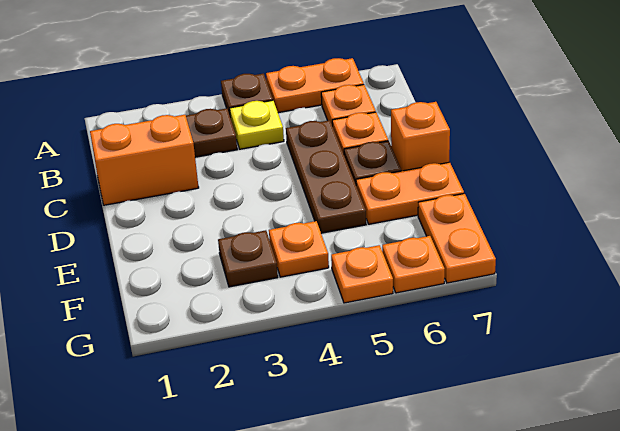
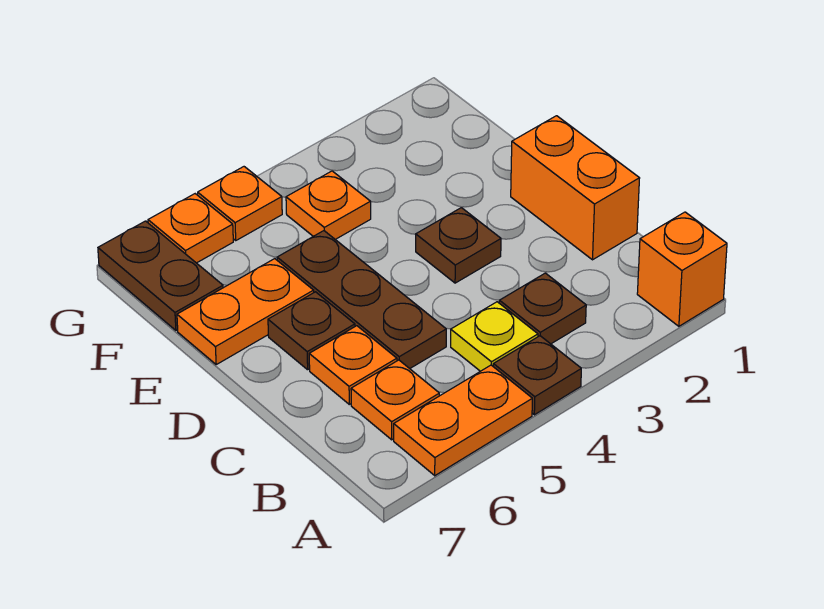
orange brick C1:C2 level 1 -> orange brick C1:D1 level 1
orange brick D7 level 1 -> orange brick A1 level 1
brown plate F3 level 1 -> brown plate D3 level 1
orange plate F7:G7 level 1 -> brown plate F7:G7 level 1

